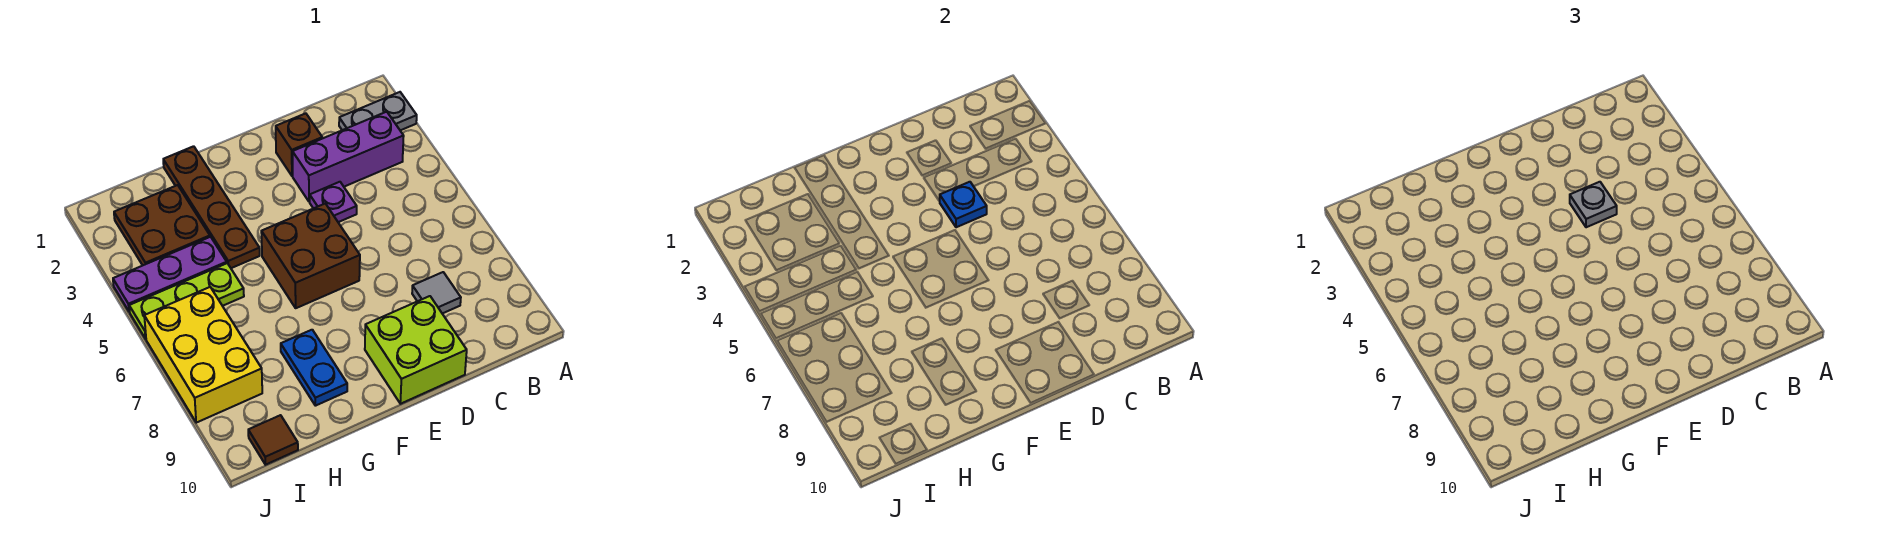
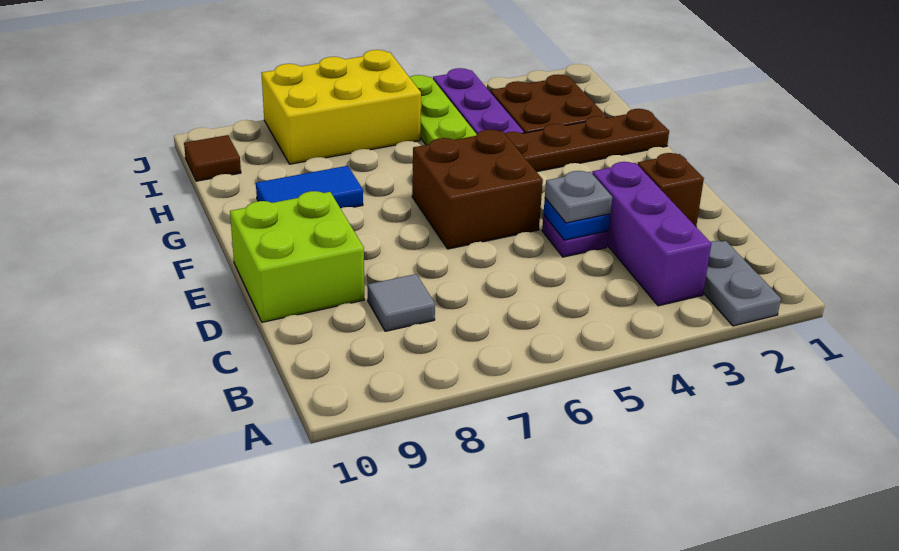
blue plate G8:G9 level 1 -> blue tile G8:G9 level 1

